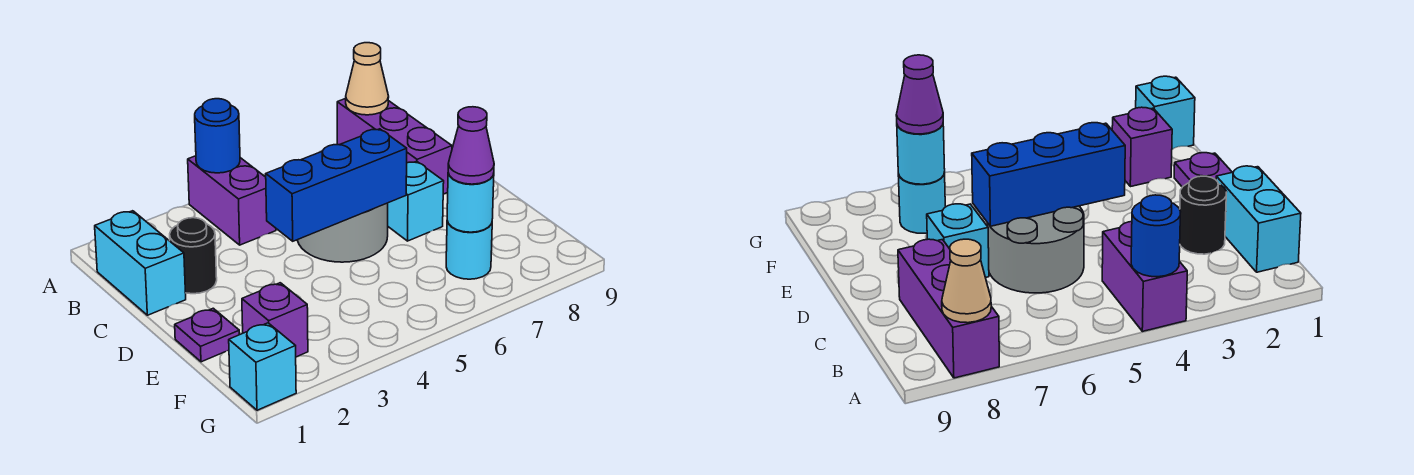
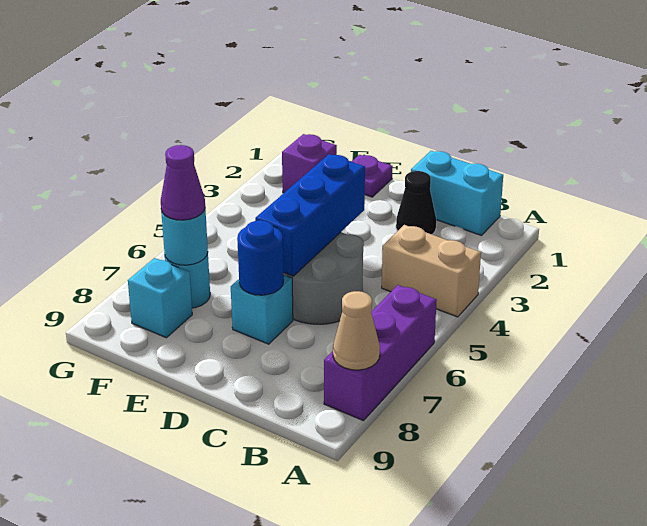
purple brick A4:B4 level 1 -> tan brick A4:B4 level 1
blue round brick A4 level 2 -> blue round brick D7 level 2
purple brick A8:C8 level 1 -> purple brick A6:A8 level 1
black round brick C2 level 1 -> black cone C2 level 1
cyan brick G1 level 1 -> cyan brick F8 level 1

